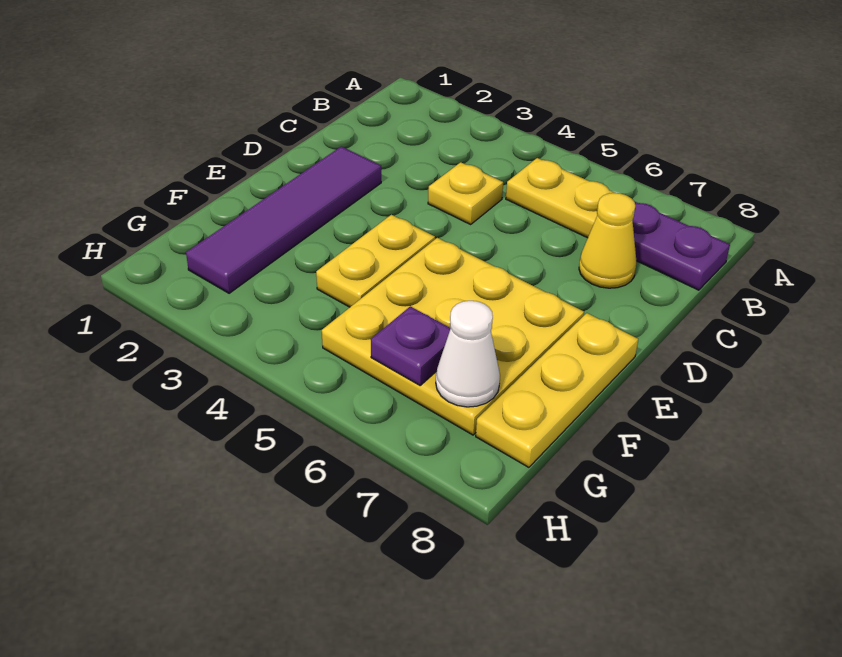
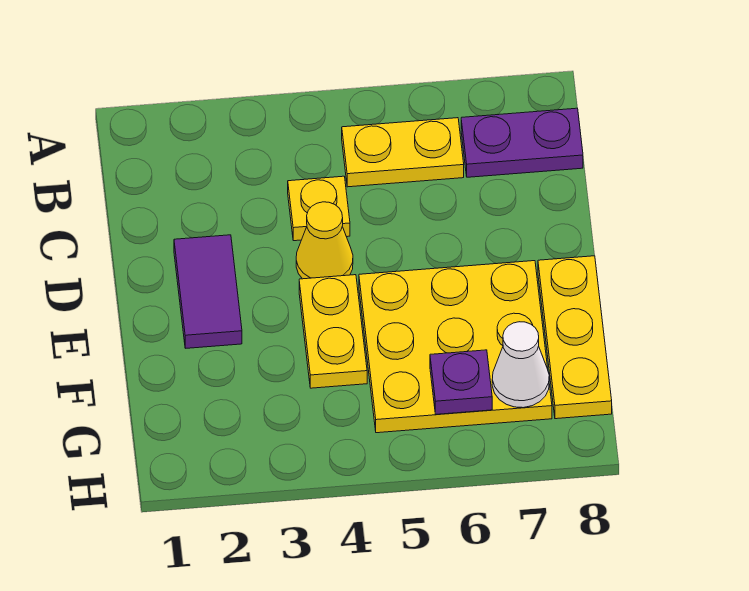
yellow cone C7 level 1 -> yellow cone D4 level 1
purple tile D2:G2 level 1 -> purple tile D2:E2 level 1

